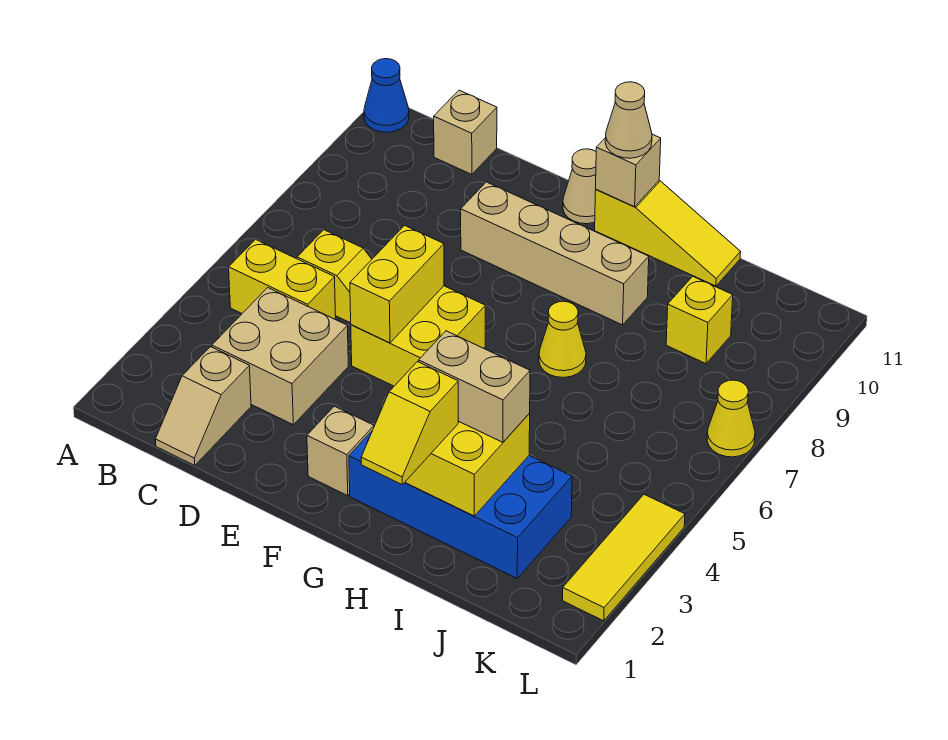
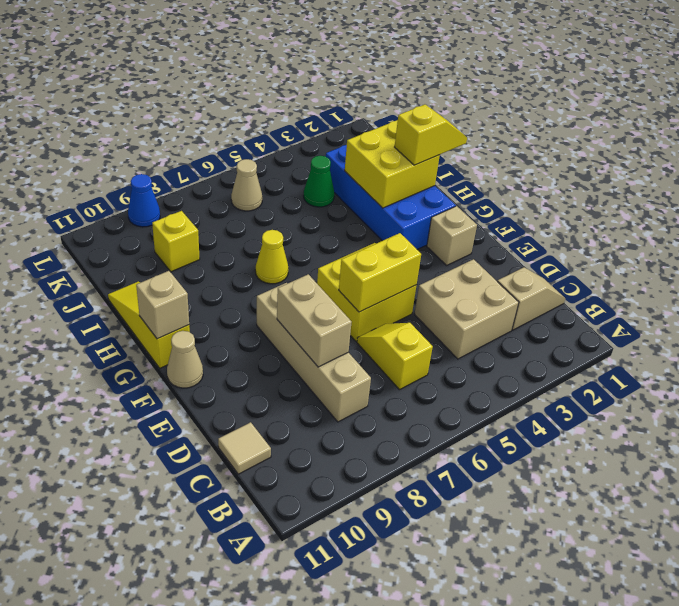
blue cone A11 level 1 -> blue cone L9 level 1
yellow brick B5:C5 level 1 -> none
tan brick C11 level 1 -> tan tile C11 level 1
tan brick E9:H9 level 1 -> tan brick C8:F8 level 1
tan cone G11 level 3 -> tan cone K6 level 1
tan brick H3:I3 level 3 -> tan brick D8:E8 level 2
none -> green cone J4 level 1
yellow tile L2:L4 level 1 -> none
yellow cone L7 level 1 -> none

